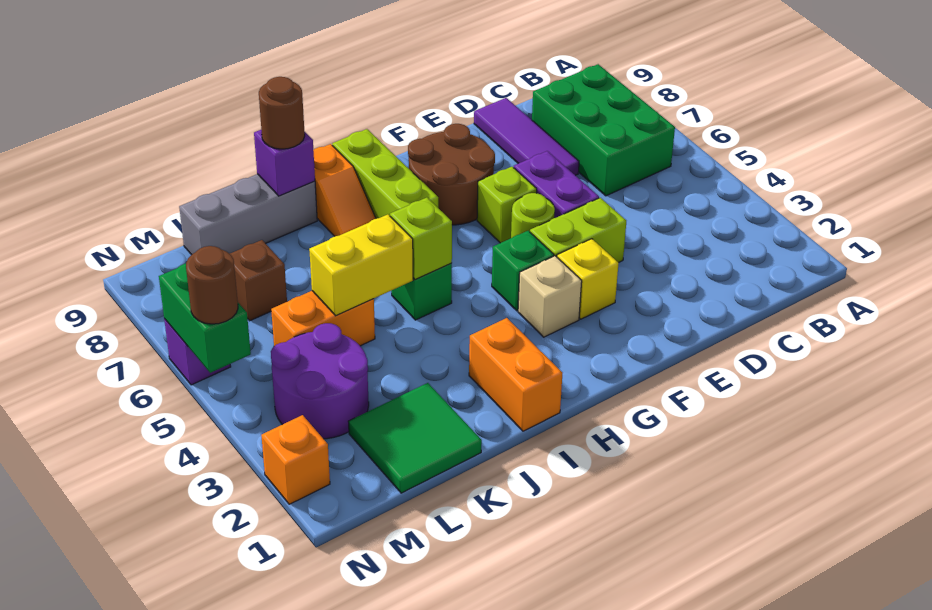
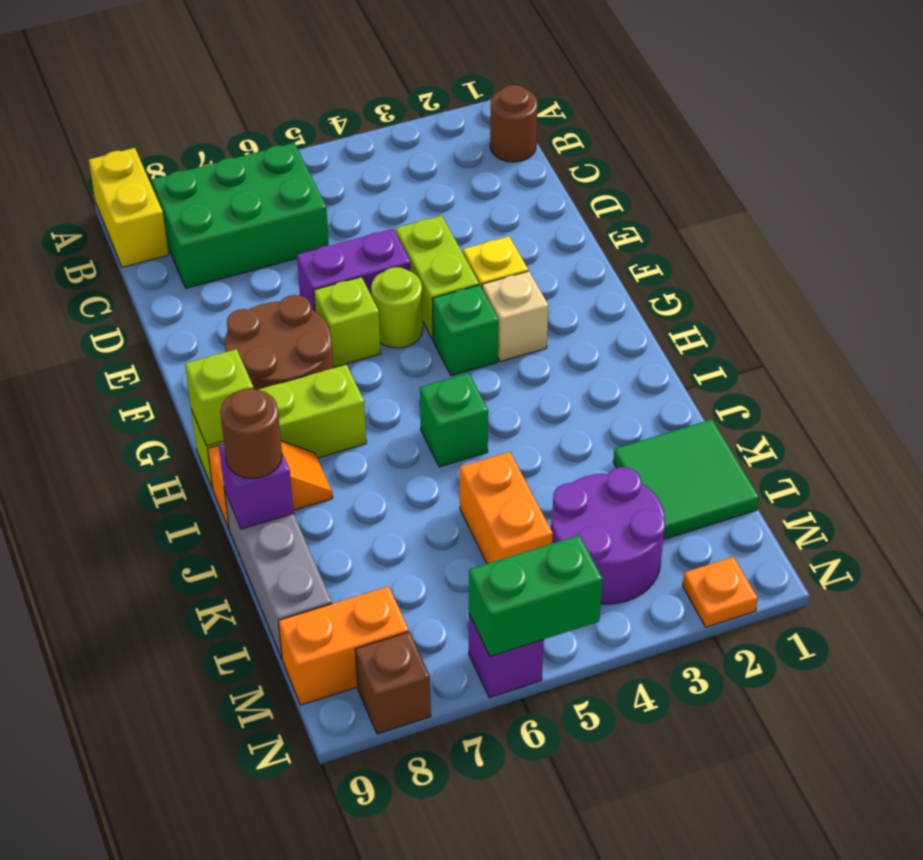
purple tile D7:D9 level 1 -> none
orange brick I1:I2 level 1 -> orange brick M8:M9 level 1
lime brick I5 level 2 -> lime brick H9 level 2
yellow brick J5:K5 level 2 -> yellow brick A9:B9 level 1
brown brick L7 level 1 -> brown brick N8 level 1
orange brick N2 level 1 -> orange plate N2 level 1
brown round brick N5 level 3 -> brown round brick B1 level 1

